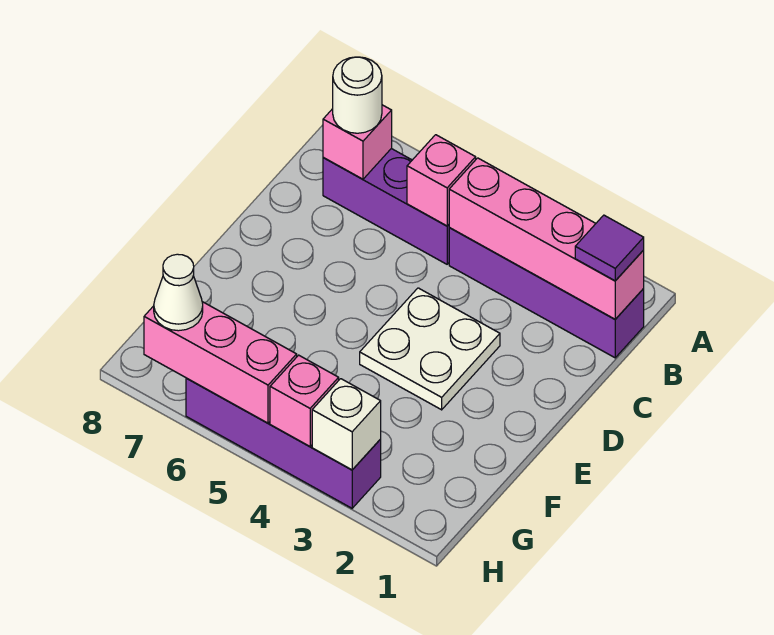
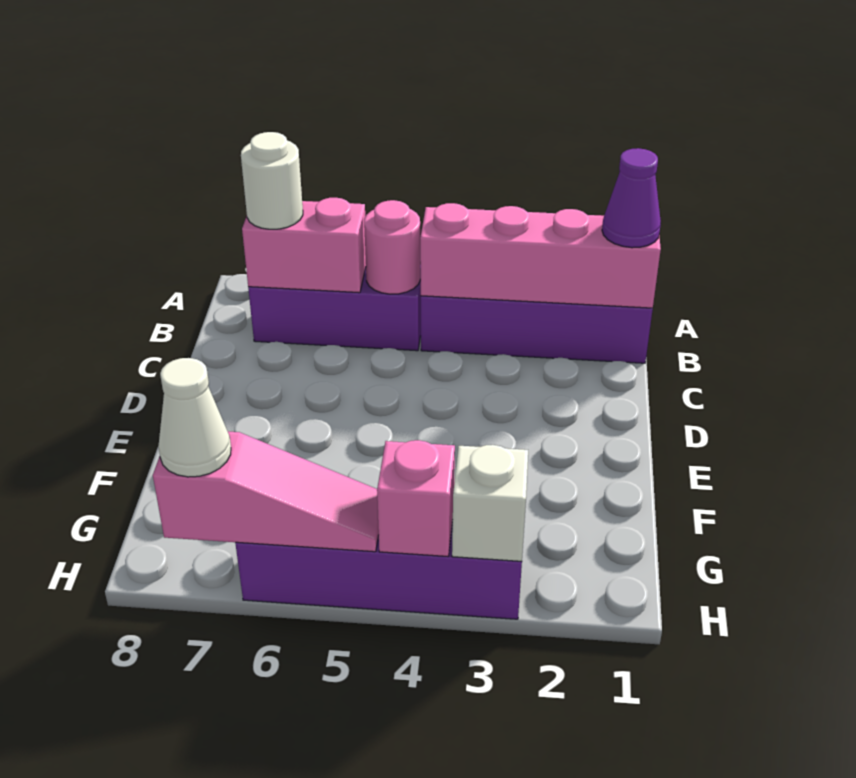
purple tile B1 level 3 -> purple cone B1 level 3
pink brick B5 level 2 -> pink round brick B5 level 2
pink brick B7 level 2 -> pink brick B6:B7 level 2
white plate D3:E4 level 1 -> none
pink brick H5:H7 level 2 -> pink slope H5:H7 level 2 top 7

